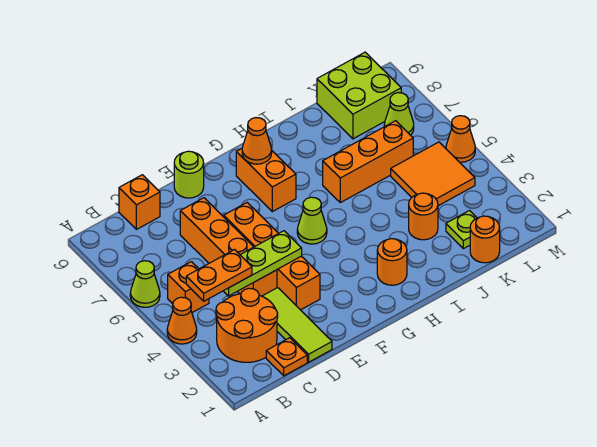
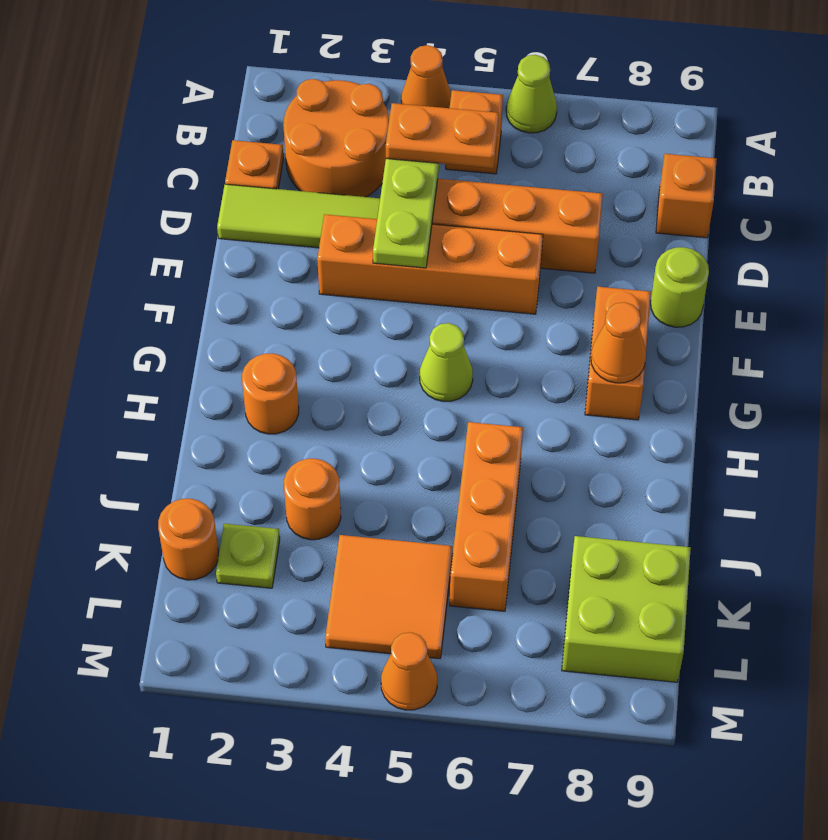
orange plate B4:C4 level 3 -> orange plate C4:C5 level 3
orange brick G7:G8 level 1 -> orange brick F8:G8 level 1
lime cone L7 level 1 -> none

